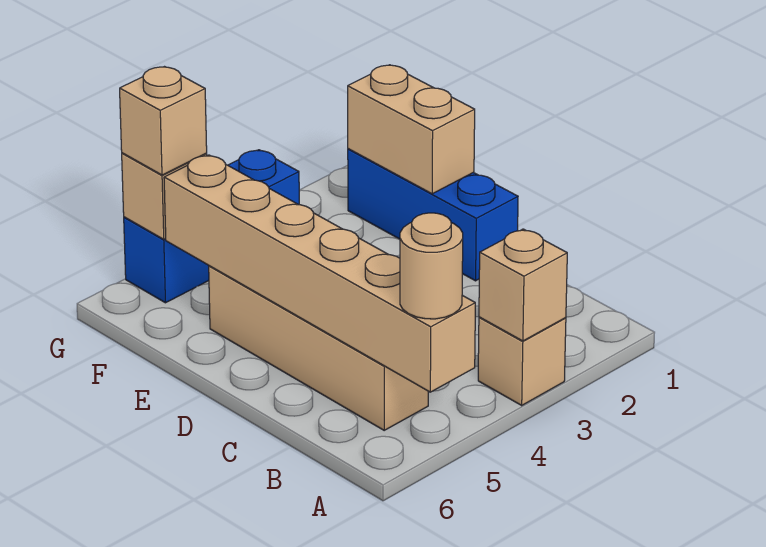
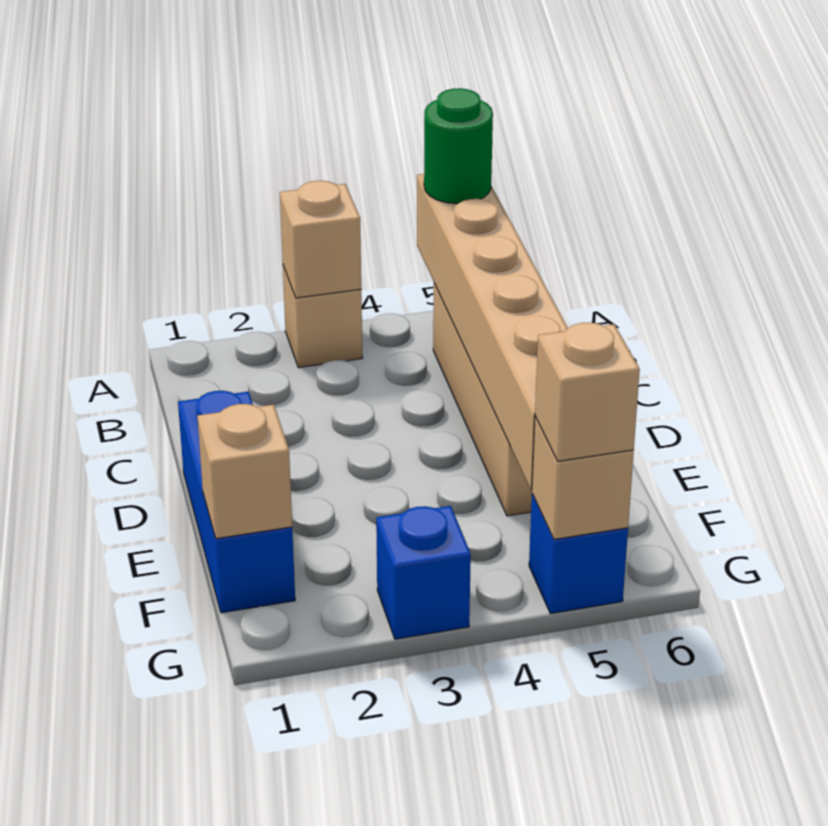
tan round brick A5 level 3 -> green round brick A5 level 3
tan brick E1:F1 level 2 -> tan brick F1 level 2

